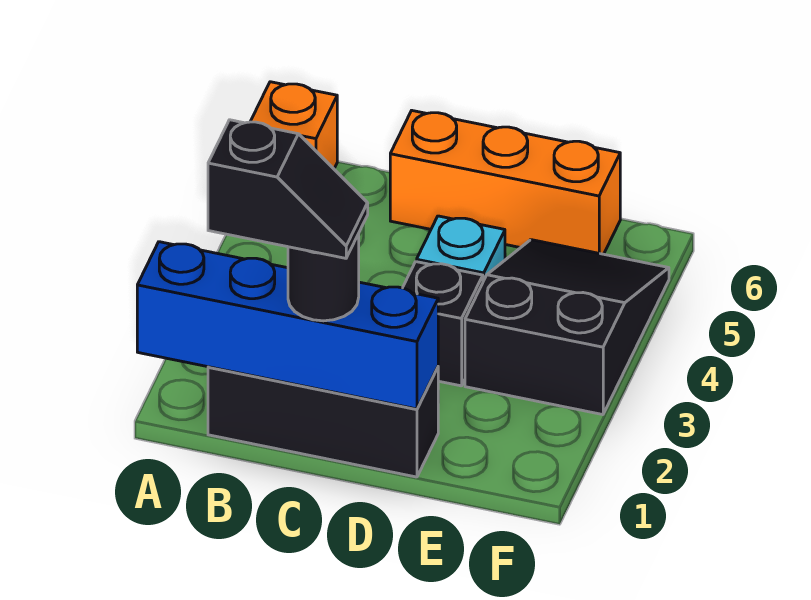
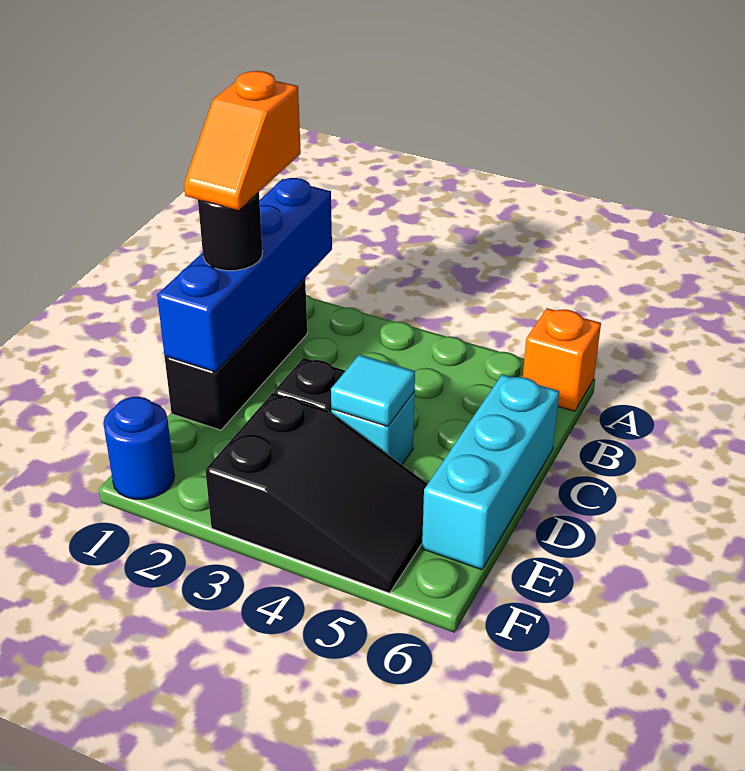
black slope B1:C1 level 4 top B -> orange slope B1:C1 level 4 top B
orange brick C6:E6 level 1 -> cyan brick C6:E6 level 1
none -> cyan tile D4 level 2
none -> blue round brick F1 level 1

